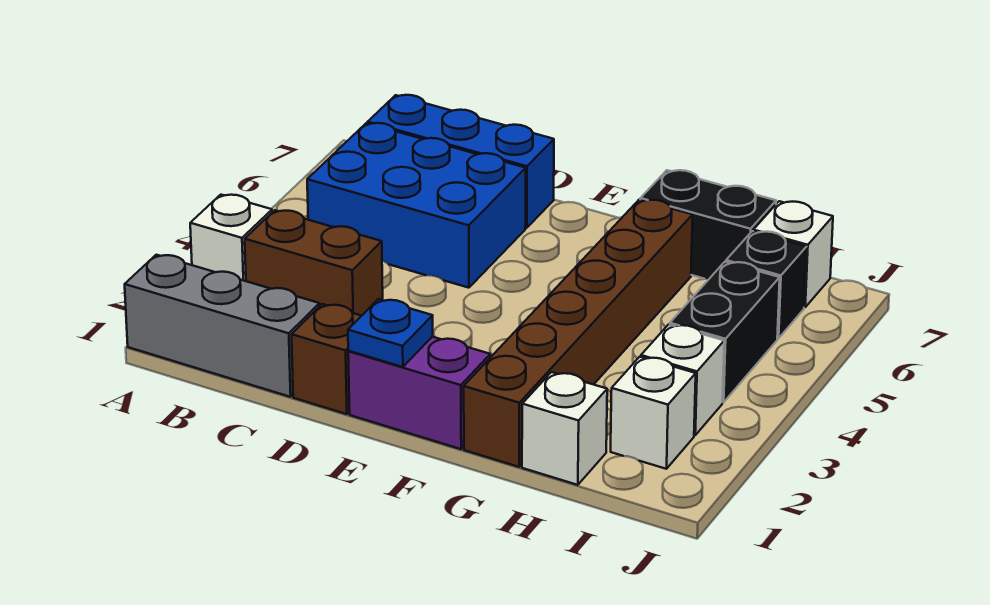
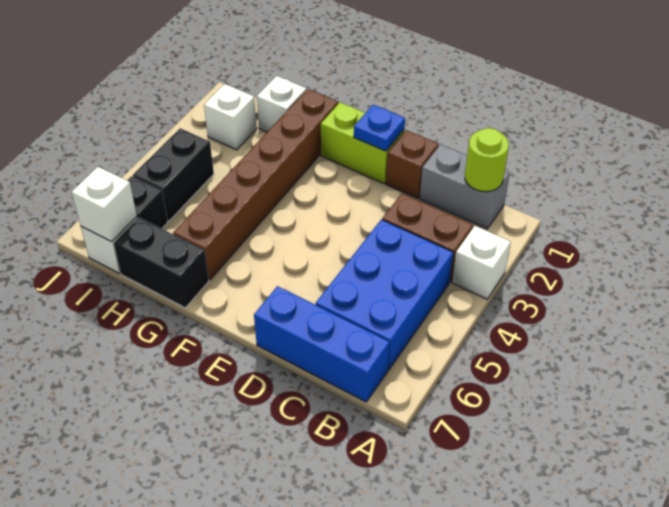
grey brick A1:C1 level 1 -> grey brick B1:C1 level 1
none -> lime round brick B1 level 2
blue brick B5:D6 level 1 -> blue brick B4:C6 level 1
purple brick E1:F1 level 1 -> lime brick E1:F1 level 1
white brick I3 level 1 -> white brick I7 level 2

